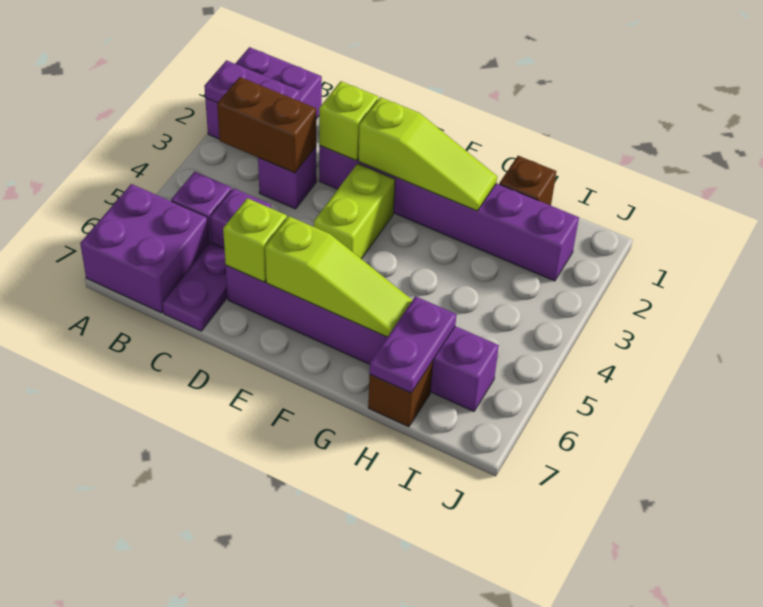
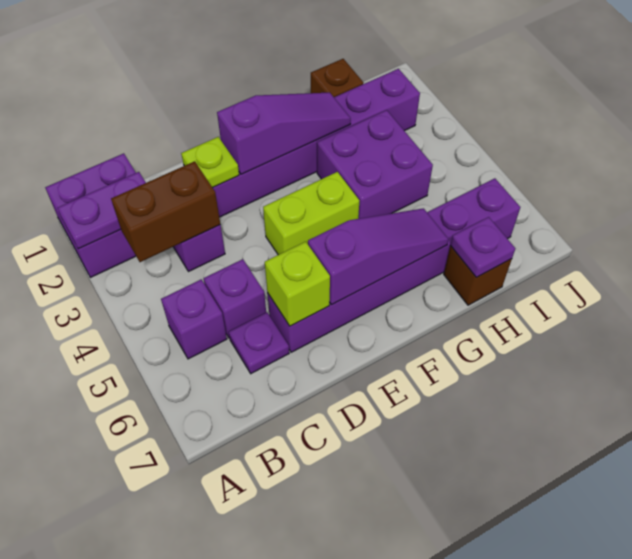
purple brick A6:B7 level 1 -> purple brick G3:H4 level 1
purple plate C6:C7 level 1 -> purple plate C6 level 1
lime brick D2 level 2 -> lime plate D2 level 2
lime slope E2:G2 level 2 top E -> purple slope E2:G2 level 2 top E
lime brick E3:E4 level 1 -> lime brick E4:F4 level 1
lime slope E6:G6 level 2 top E -> purple slope E6:G6 level 2 top E
purple plate H6:H7 level 2 -> purple plate H7 level 2

